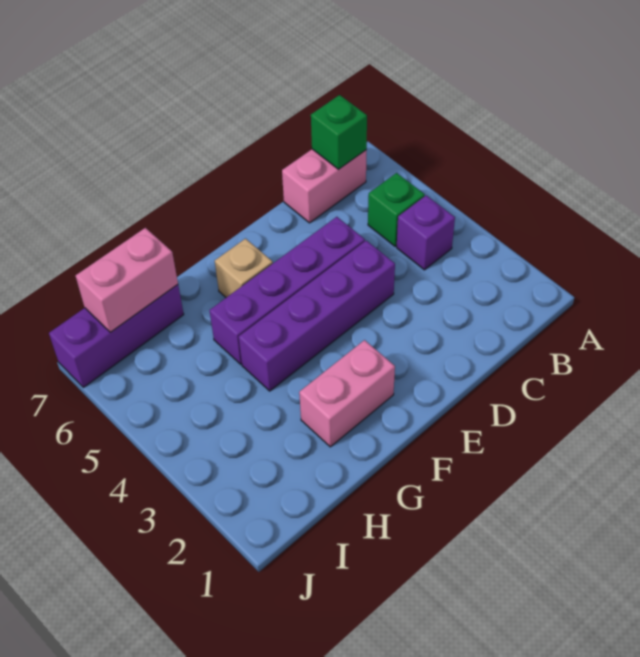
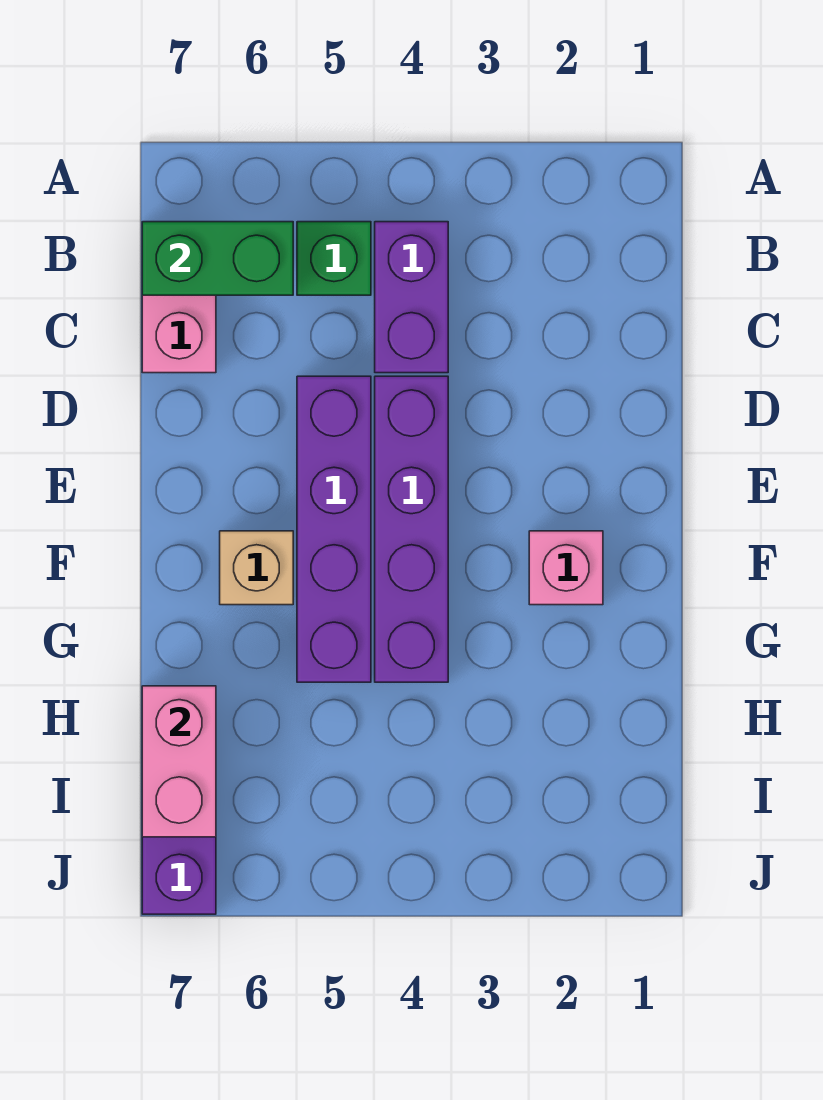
purple brick B4 level 1 -> purple brick B4:C4 level 1
green brick B7 level 2 -> green brick B6:B7 level 2
pink brick F2:G2 level 1 -> pink brick F2 level 1

